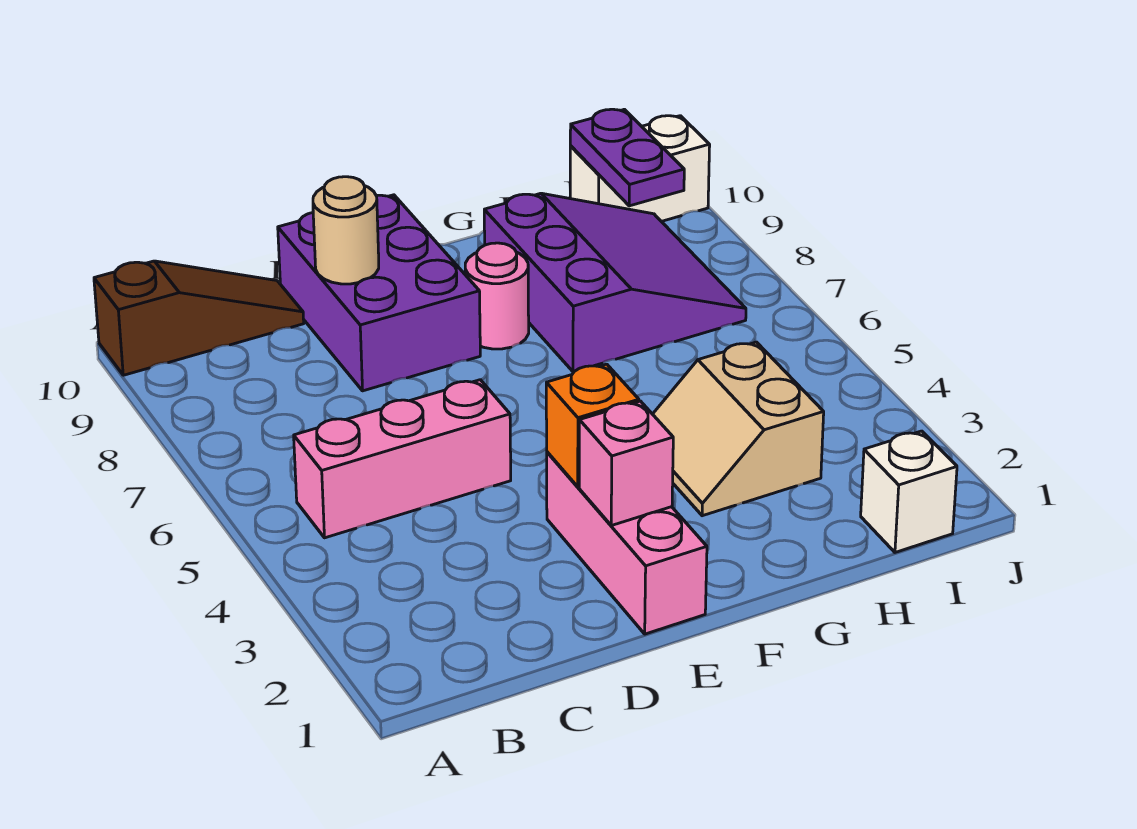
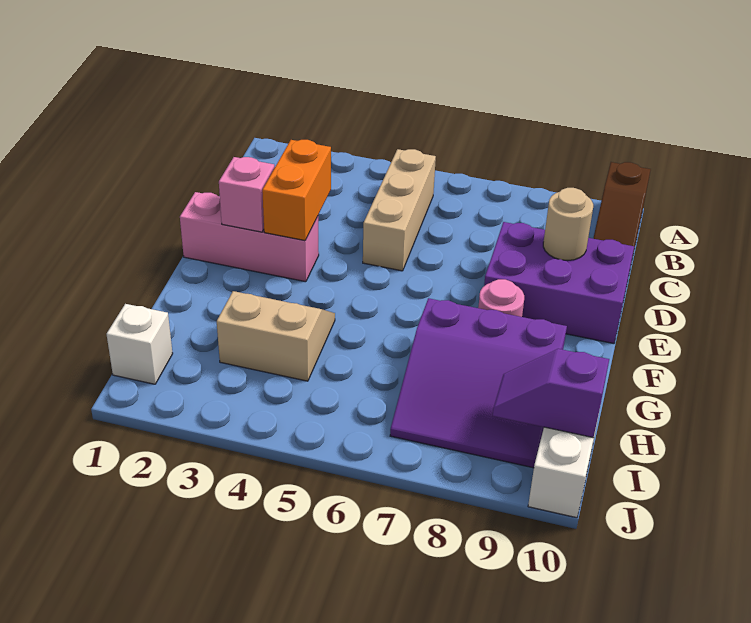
pink brick B5:D5 level 1 -> tan brick B5:D5 level 1
orange brick E3 level 2 -> orange brick D3:E3 level 2
purple plate I9:I10 level 2 -> purple slope I9:I10 level 2 top 10

